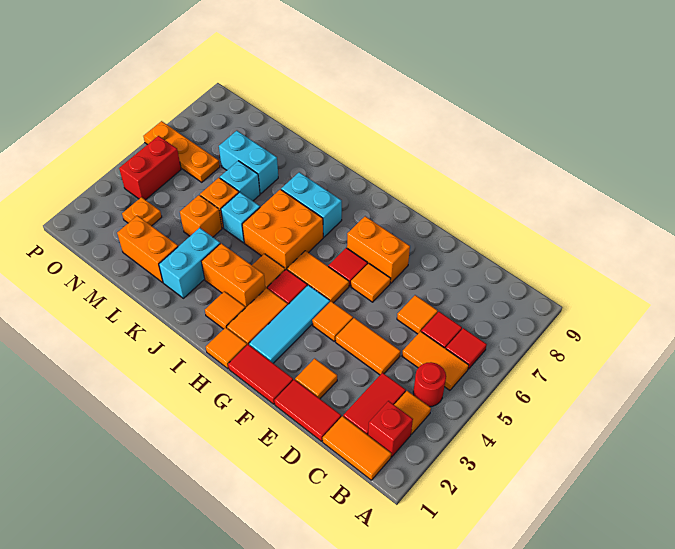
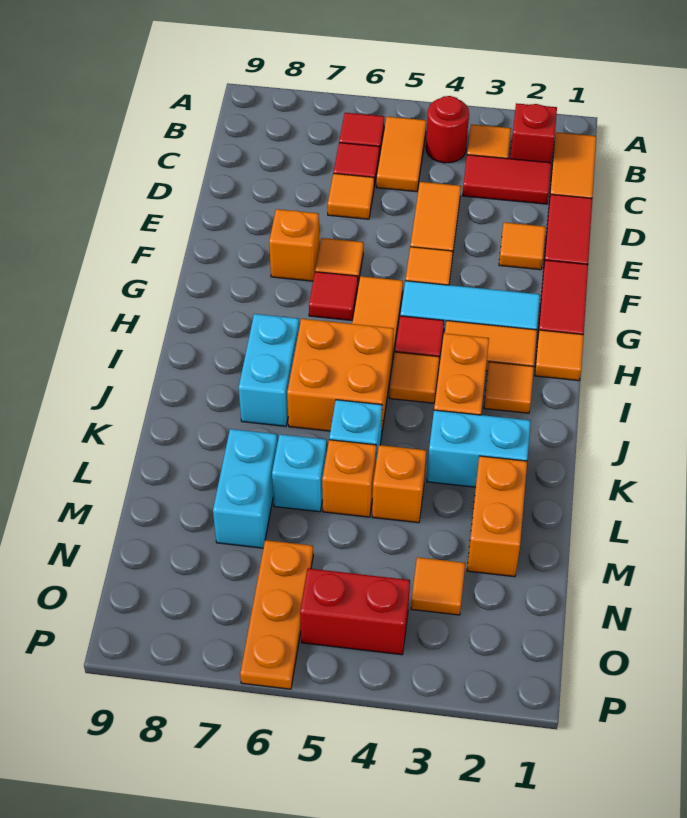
orange brick F7:G7 level 1 -> orange brick F7 level 1
orange plate N3 level 1 -> orange tile N3 level 1

